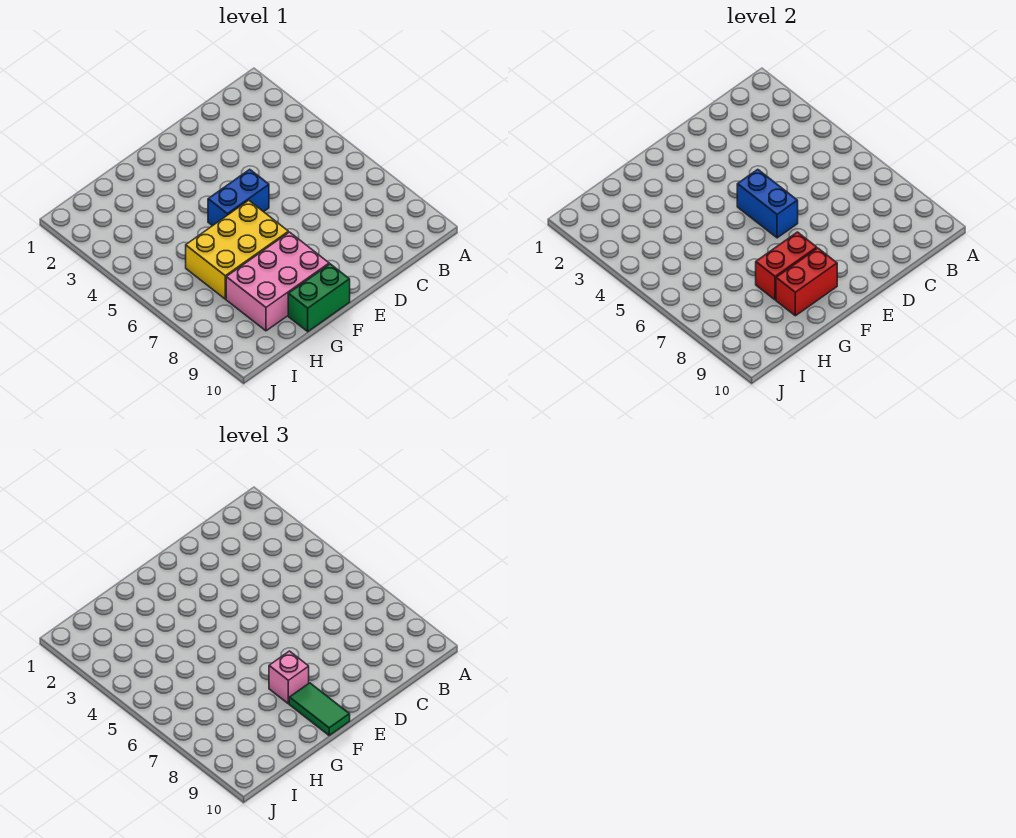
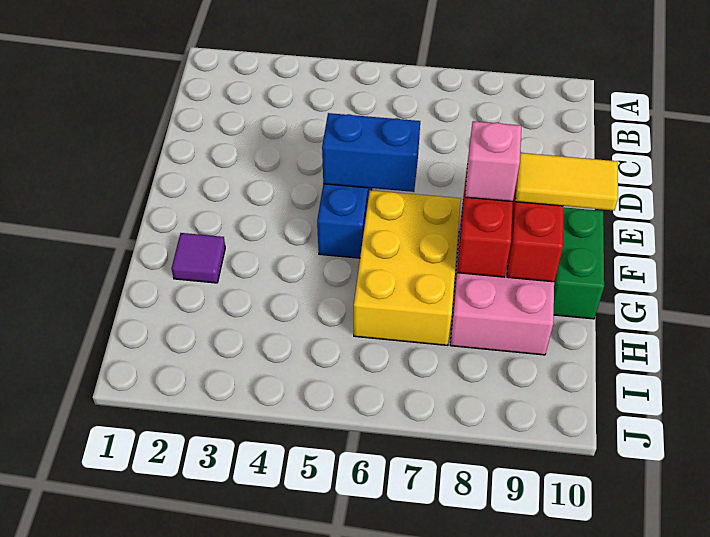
green tile F9:F10 level 3 -> yellow tile F9:F10 level 3
none -> purple tile G2 level 1

